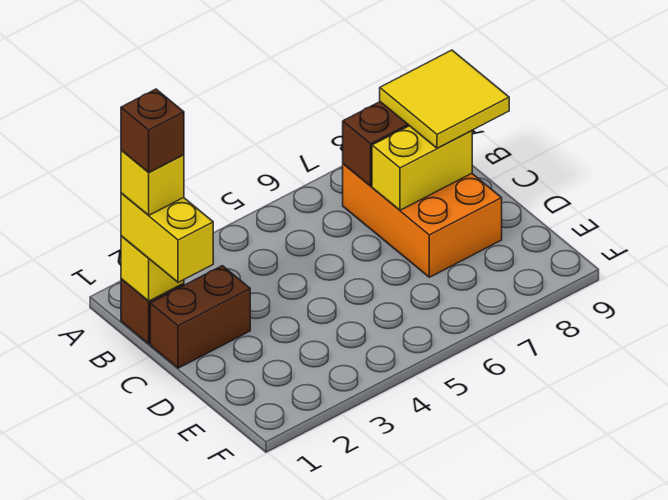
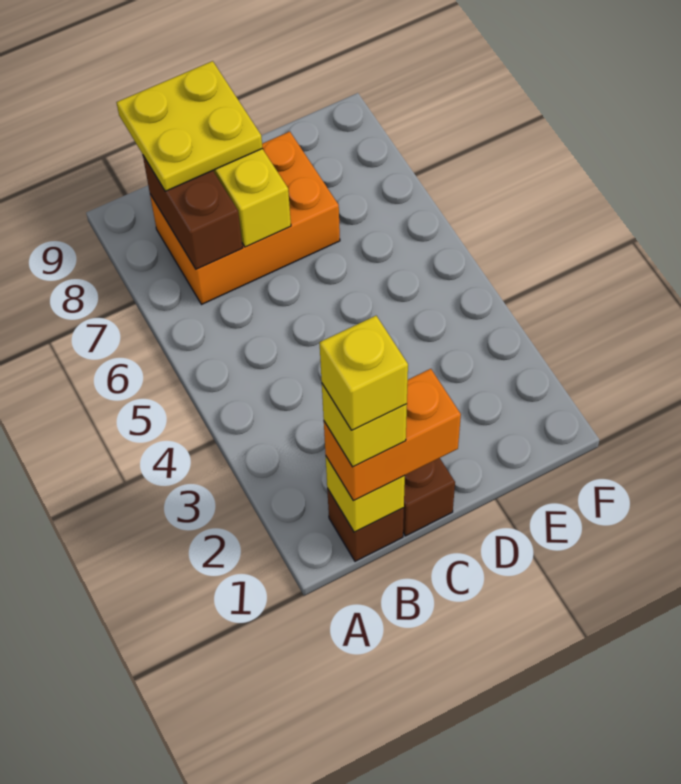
yellow brick B1:C1 level 3 -> orange brick B1:C1 level 3
brown brick B1 level 5 -> yellow brick B1 level 5
yellow tile B8:C9 level 3 -> yellow plate B8:C9 level 3

